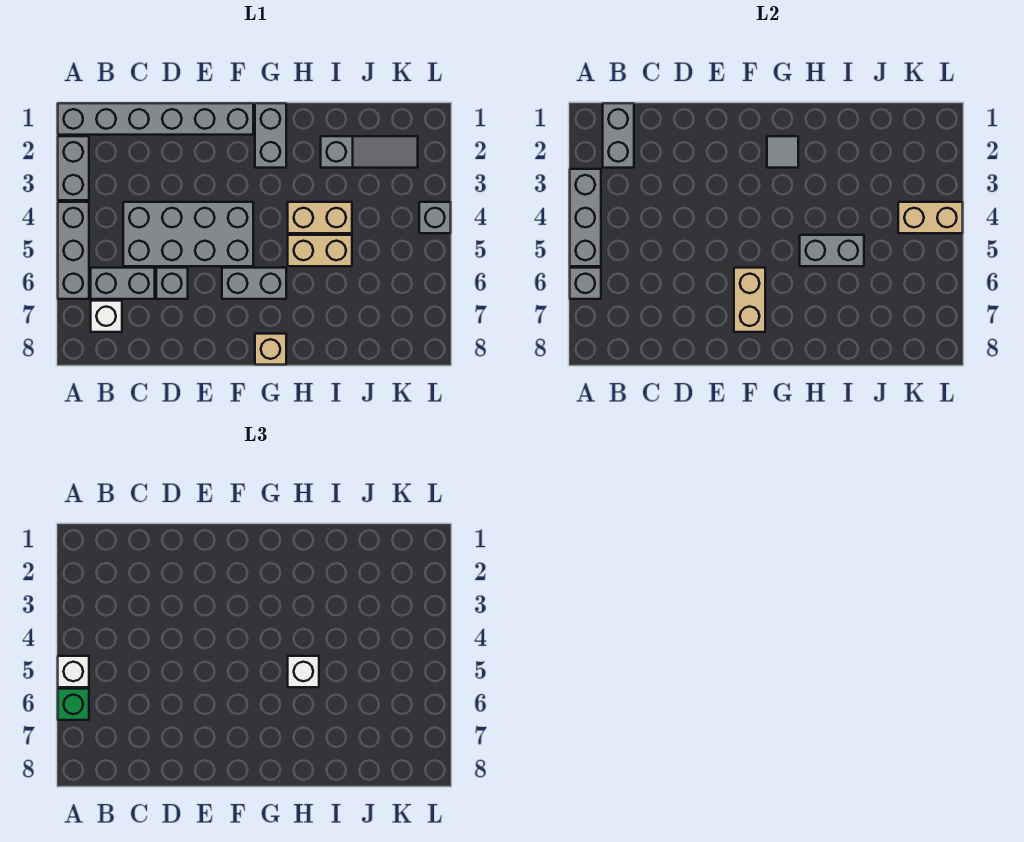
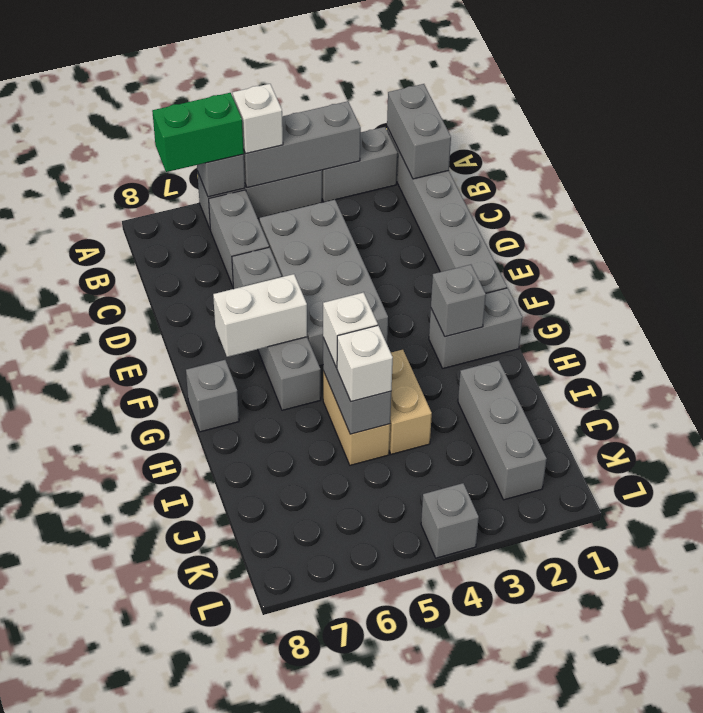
green brick A6 level 3 -> green brick A6:A7 level 3
grey brick B1:B2 level 2 -> grey brick A1:B1 level 2
white brick B7 level 1 -> white brick I5 level 3
tan brick F6:F7 level 2 -> white brick F6:F7 level 2
grey tile G2 level 2 -> grey brick G2 level 2
tan brick G8 level 1 -> grey brick G8 level 1
grey slope I2:K2 level 1 top I -> grey brick I2:K2 level 1
tan brick K4:L4 level 2 -> none

